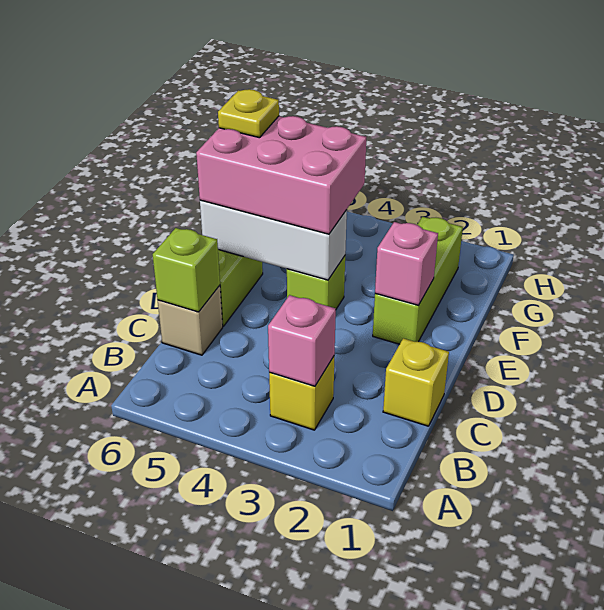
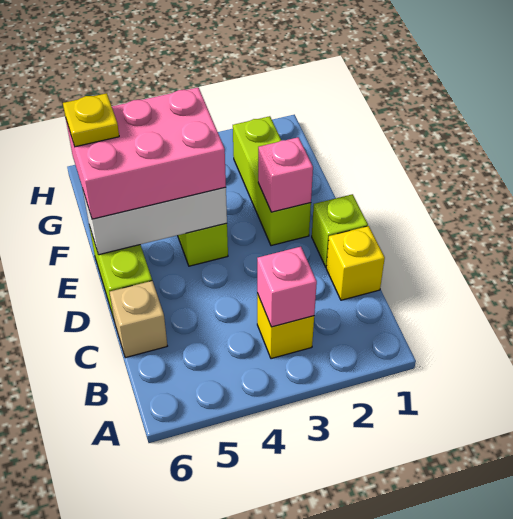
lime brick C6 level 2 -> lime brick D1 level 1

